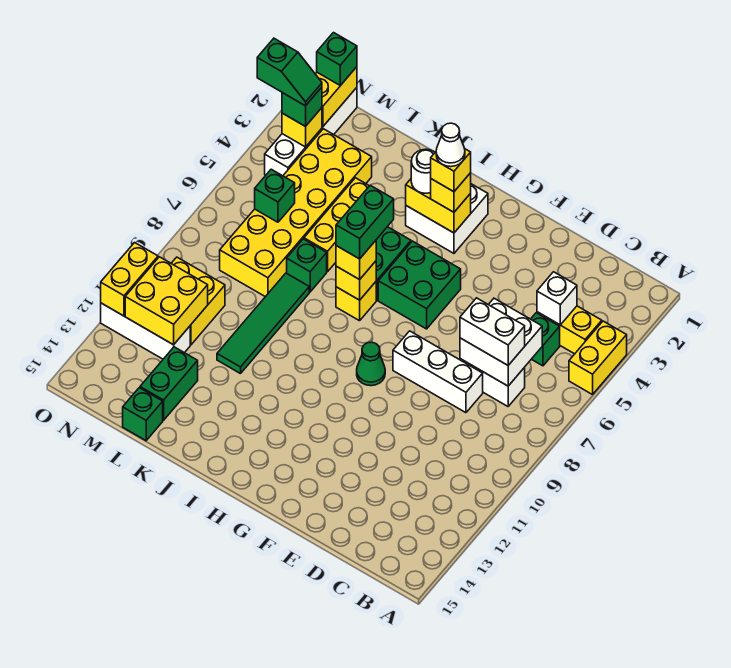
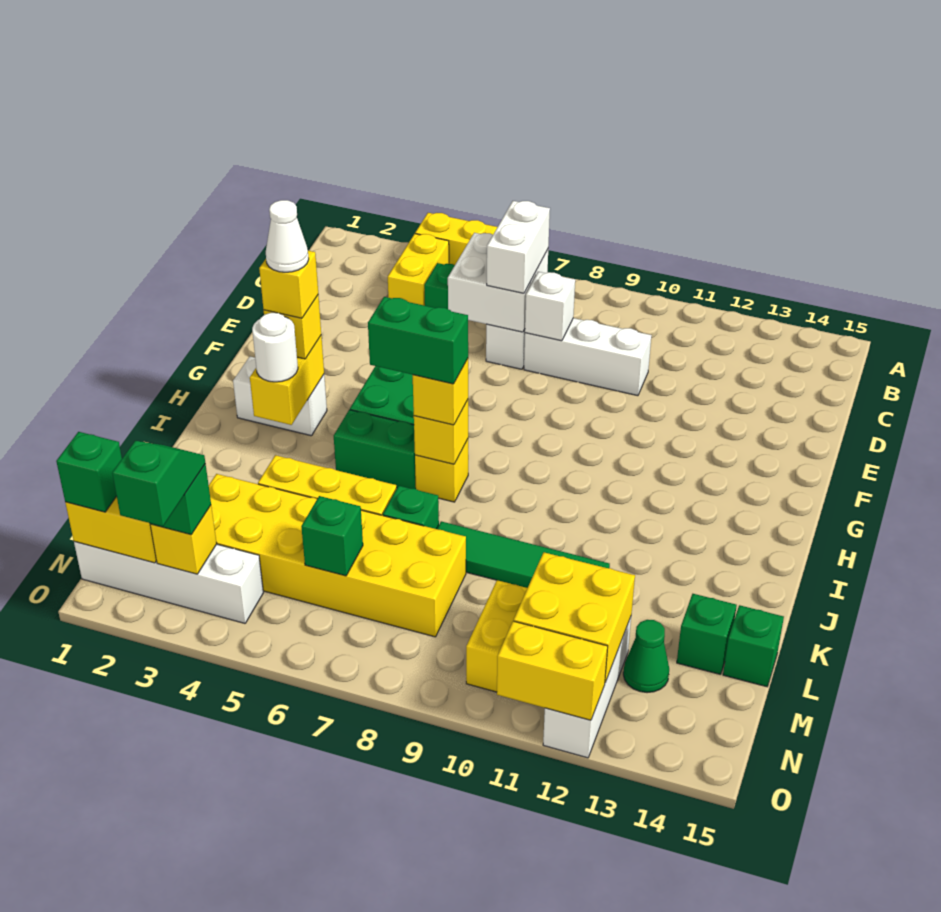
white brick C4 level 2 -> white brick D8 level 2
white brick D8:F8 level 1 -> white brick D8:D10 level 1
green cone G9 level 1 -> green cone M13 level 1
white brick H2:I3 level 1 -> white brick H2:H3 level 1
green brick L13:L14 level 1 -> green brick L14 level 1

